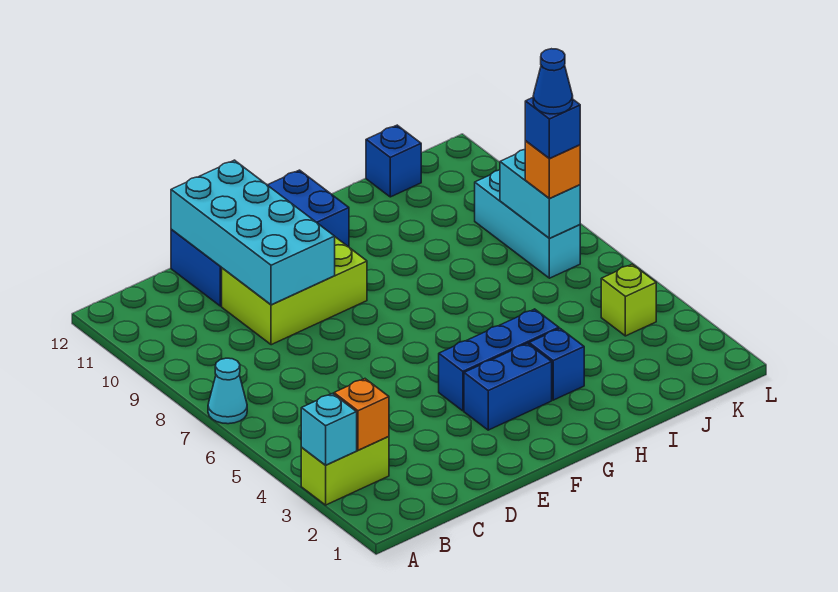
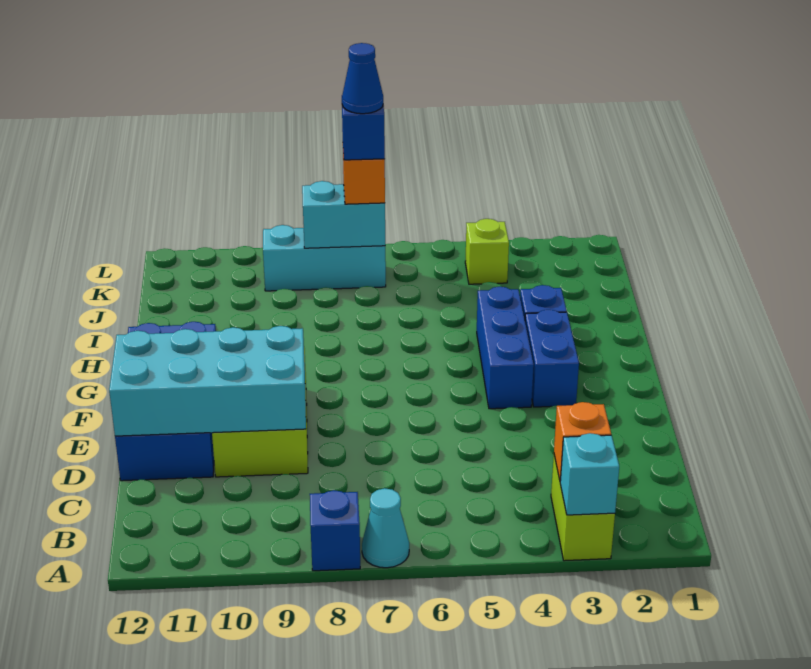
blue brick J12 level 1 -> blue brick A8 level 1

